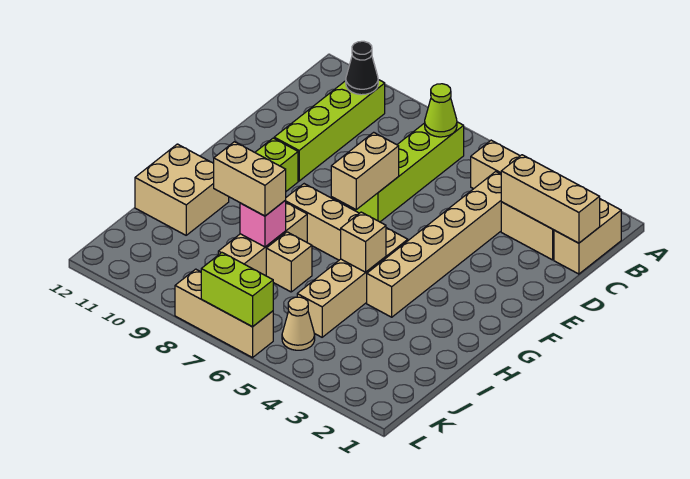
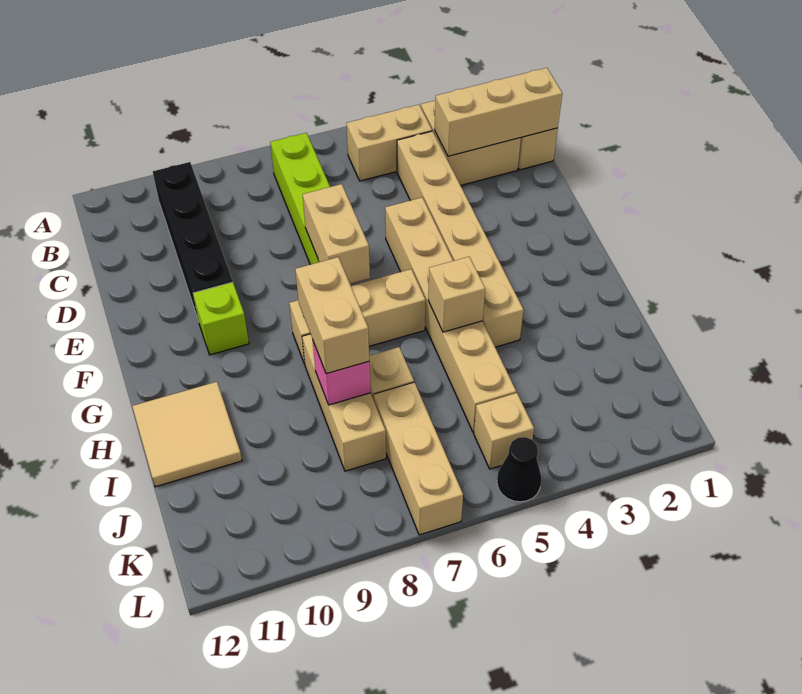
lime cone B7 level 2 -> none
lime brick B10:E10 level 1 -> black brick B10:E10 level 1
black cone B10 level 2 -> black cone L5 level 1
tan brick G5:J5 level 1 -> tan brick E5:J5 level 1
tan brick H11:I12 level 1 -> tan tile H11:I12 level 1
tan brick I8:I9 level 3 -> tan brick H8:I8 level 3
tan cone K5 level 1 -> tan brick K5 level 1
tan brick L6:L8 level 1 -> tan brick J7:L7 level 1
lime brick L6:L7 level 2 -> none

